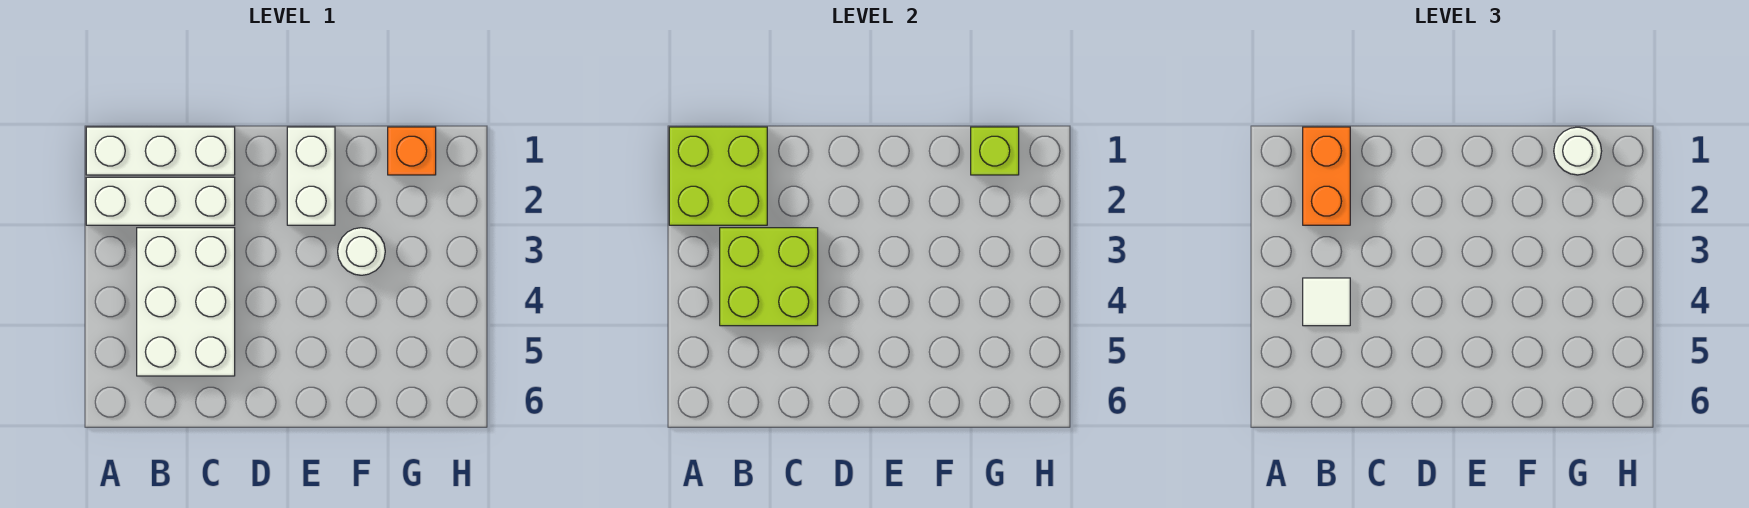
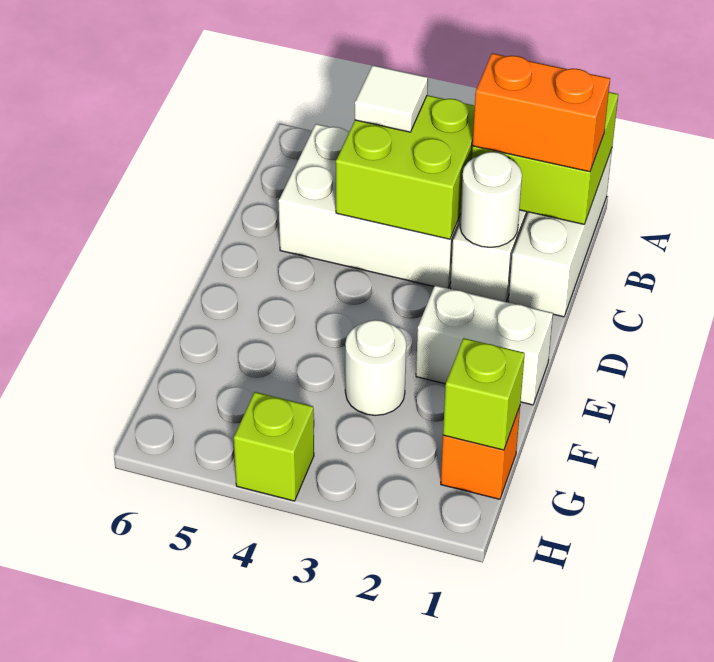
white round brick G1 level 3 -> white round brick C2 level 2
none -> lime brick H4 level 1

